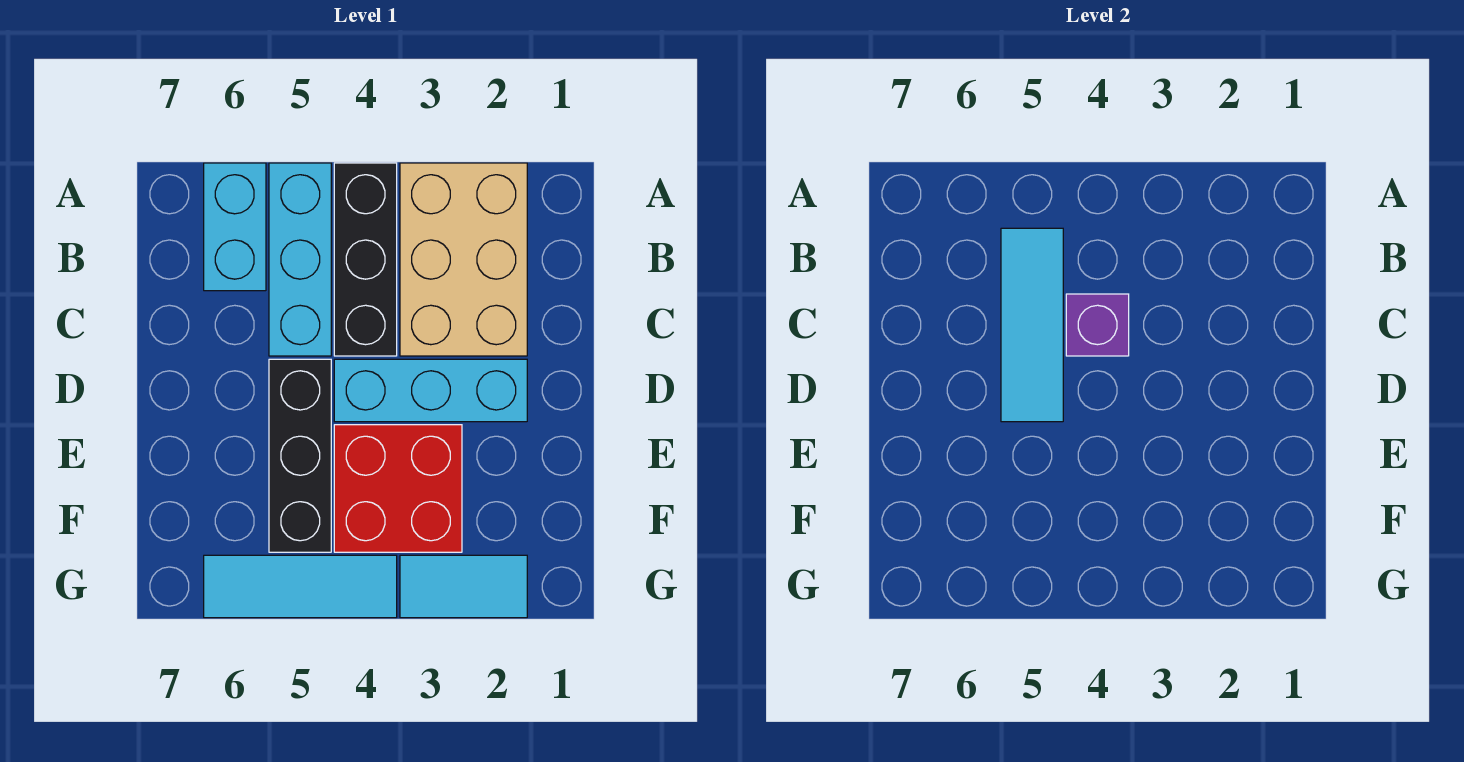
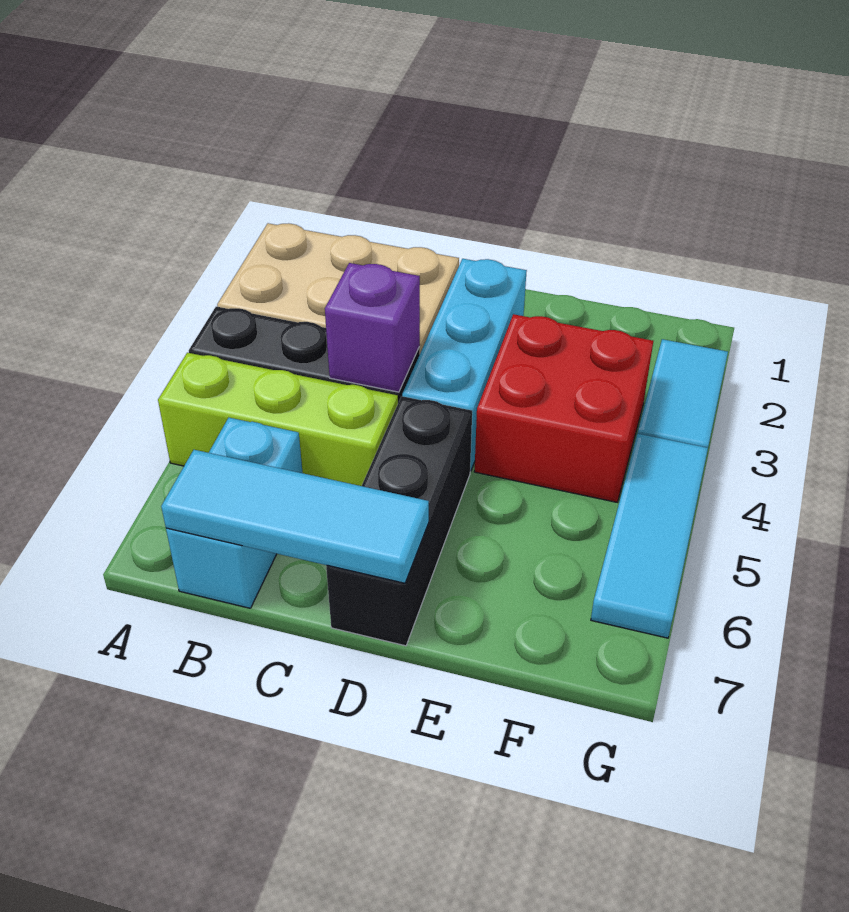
cyan brick A5:C5 level 1 -> lime brick A5:C5 level 1
cyan brick A6:B6 level 1 -> cyan brick B6:B7 level 1
cyan tile B5:D5 level 2 -> cyan tile B7:D7 level 2
black brick D5:F5 level 1 -> black brick D5:D7 level 1

